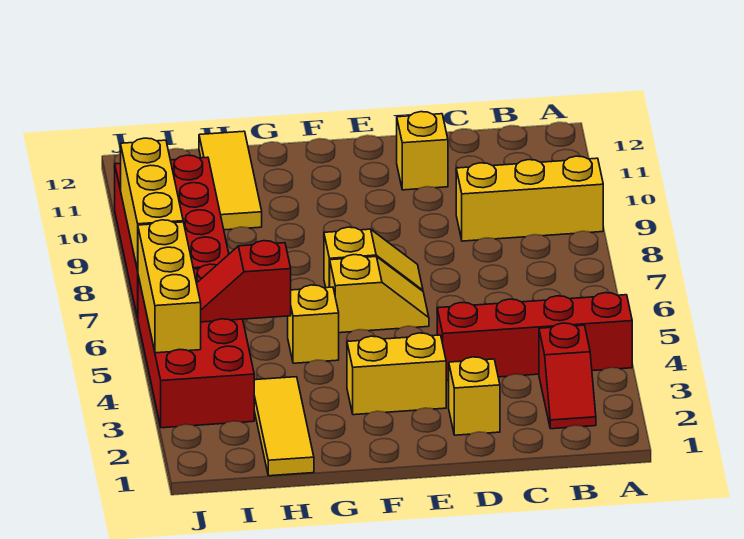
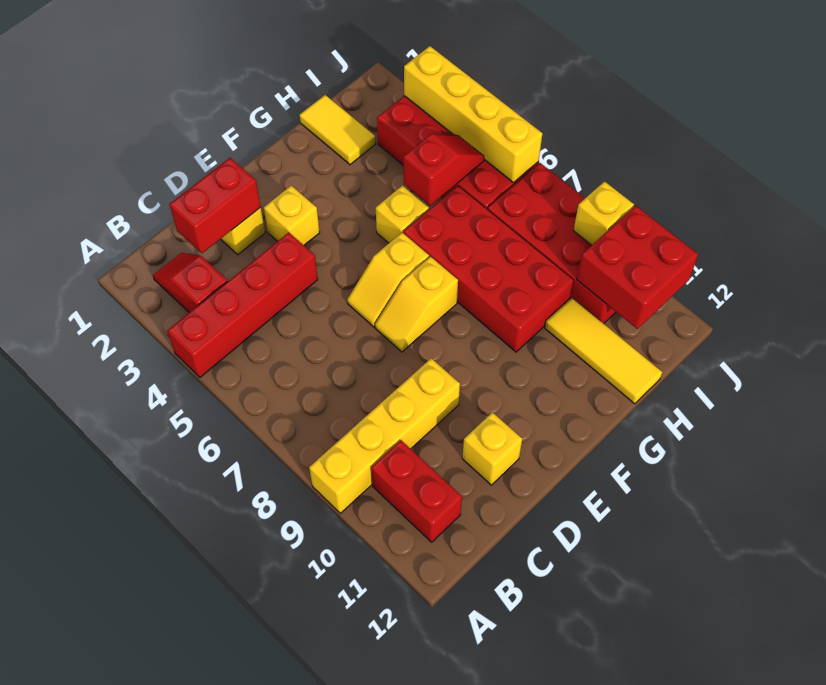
yellow brick A9:C9 level 1 -> yellow brick A9:D9 level 1
none -> red brick B10:B11 level 1
none -> red brick C2:D2 level 2
yellow brick E3:F3 level 1 -> yellow brick E3 level 1
none -> red brick G6:H9 level 1
yellow tile H1:H3 level 1 -> yellow tile H1:H2 level 1
none -> red brick I10:J11 level 2
yellow brick J4:J6 level 2 -> yellow brick J3:J6 level 2
yellow brick J7:J9 level 2 -> yellow brick J9 level 2

